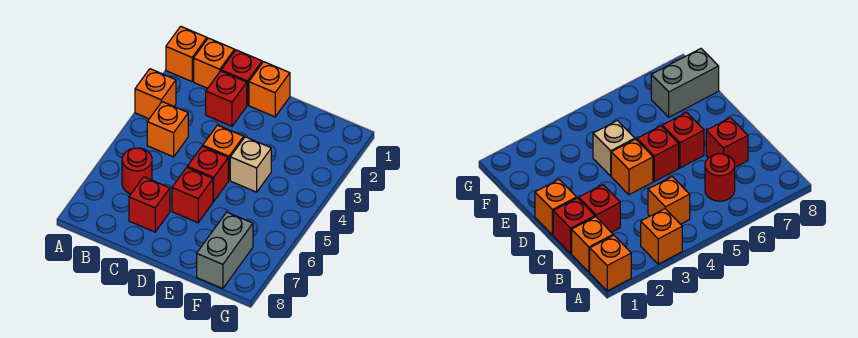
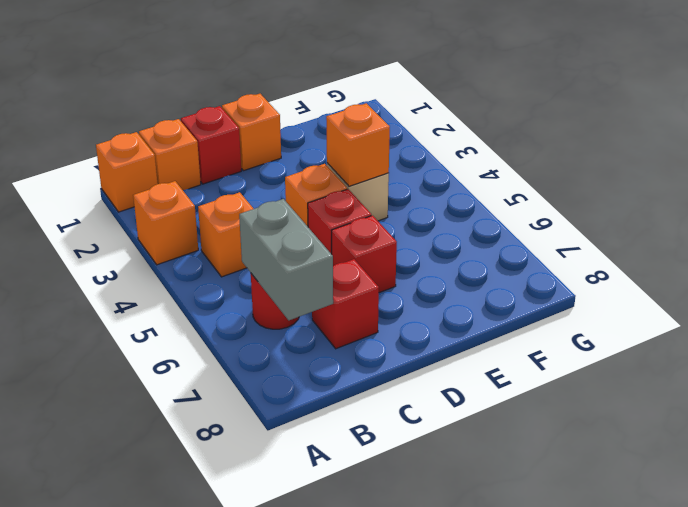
red brick C2 level 1 -> none
none -> orange brick E4 level 2
grey brick F7:F8 level 1 -> grey brick B6:B7 level 2

